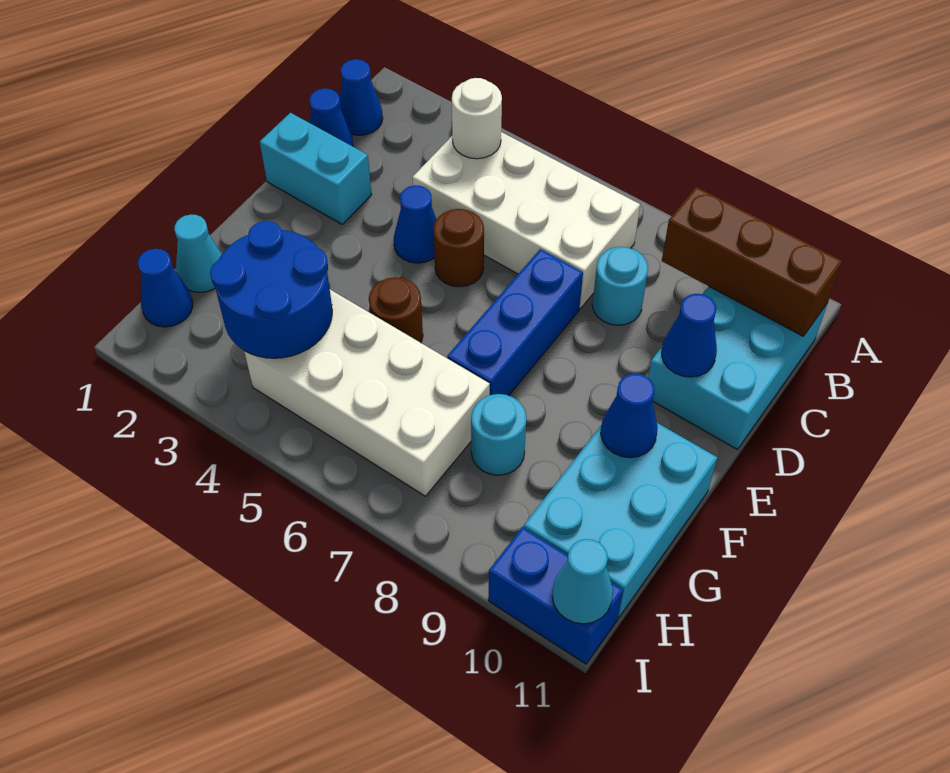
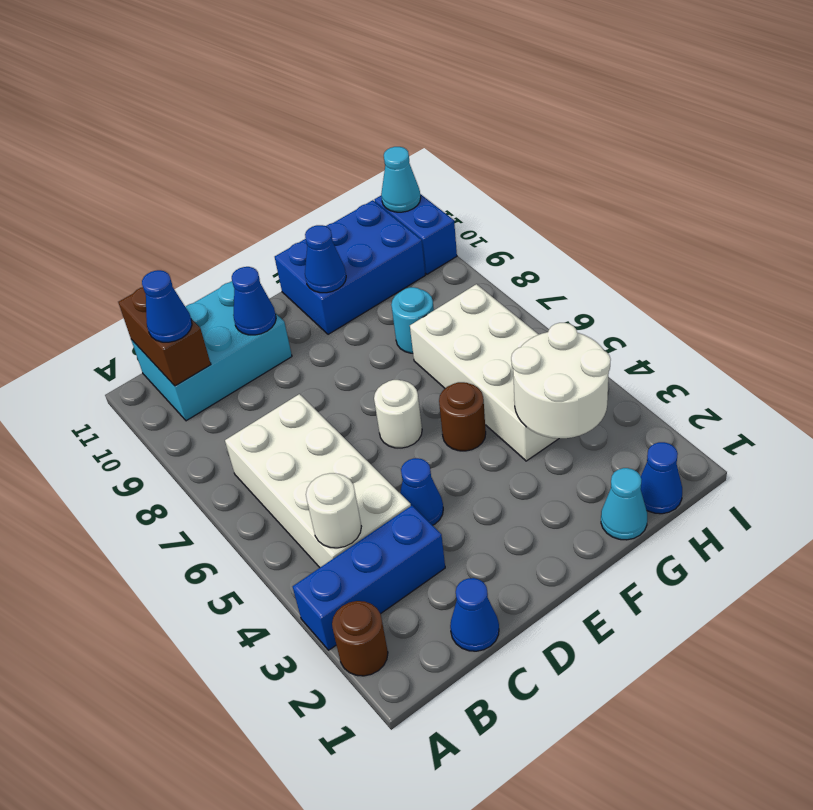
blue cone B1 level 1 -> blue cone B10 level 3
brown brick B9:B11 level 2 -> brown brick B10:B11 level 2
cyan round brick C8 level 1 -> none
cyan brick D1:D2 level 1 -> none
brown round brick D5 level 1 -> brown round brick A2 level 1
blue brick D7:F7 level 1 -> blue brick A3:C3 level 1
none -> white round brick E6 level 1
cyan brick F10:H11 level 1 -> blue brick F10:H11 level 1
blue round brick G3:H4 level 2 -> white round brick G3:H4 level 2

